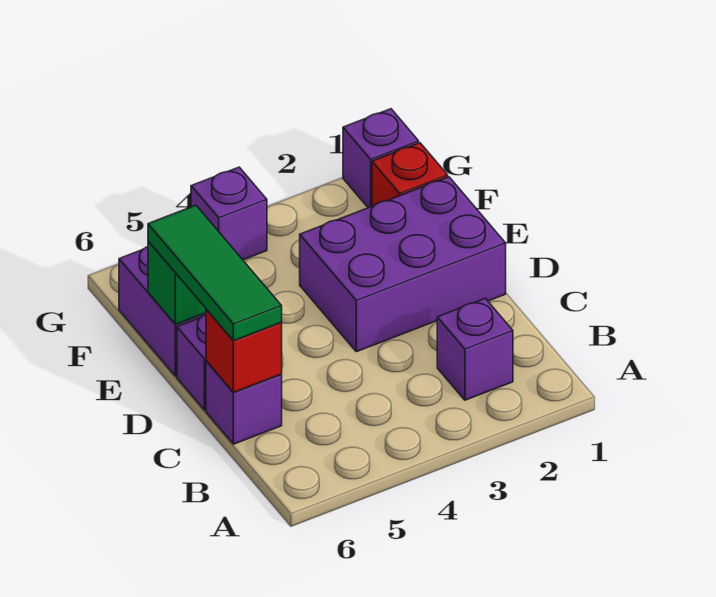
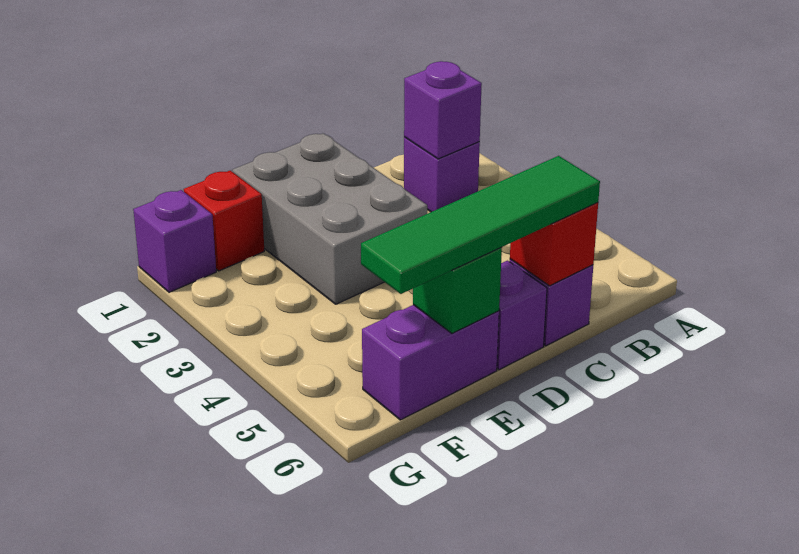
green tile C6:E6 level 3 -> green tile C6:F6 level 3
purple brick D1:E3 level 1 -> grey brick D1:E3 level 1
purple brick G4 level 1 -> purple brick B2 level 2

